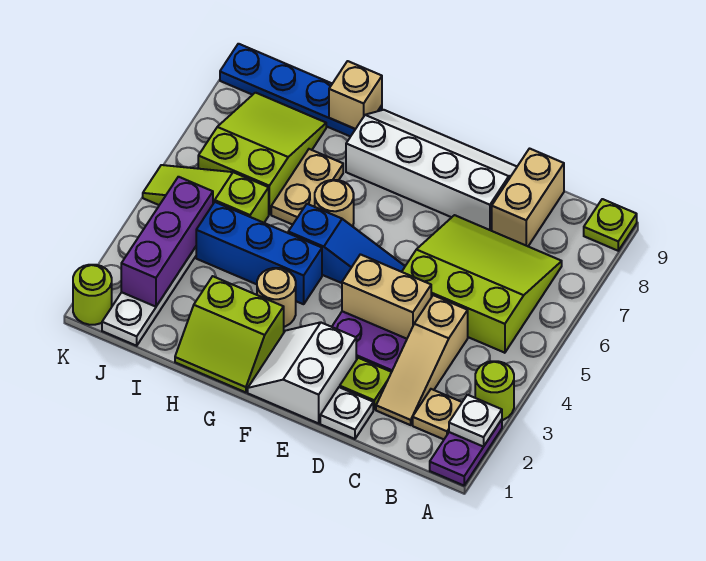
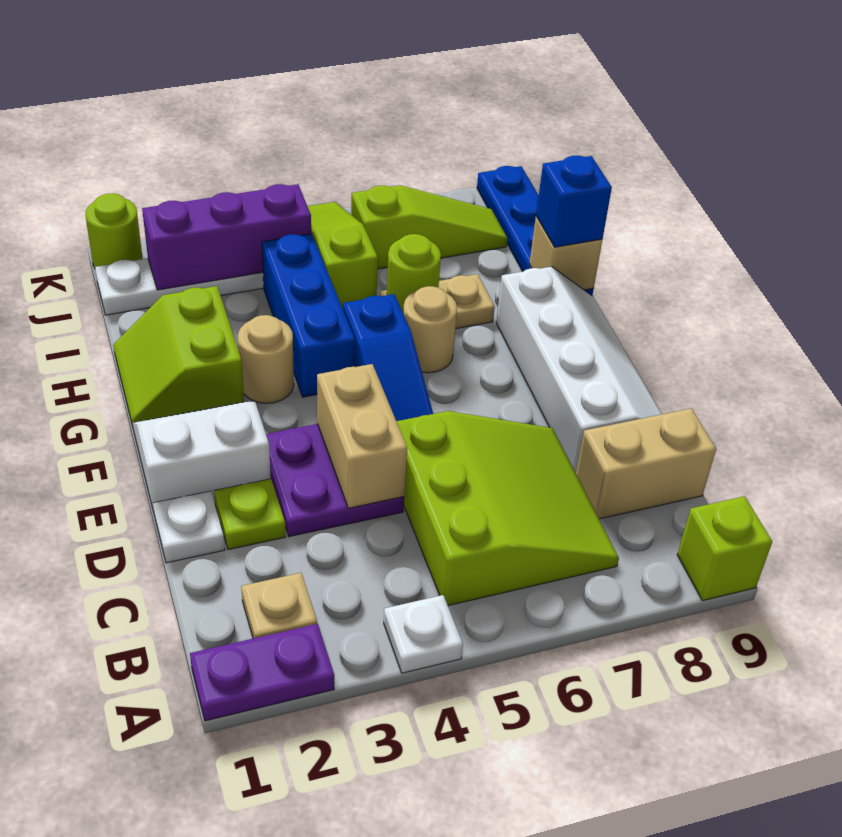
white plate A2 level 2 -> white plate A4 level 1
lime round brick A3 level 1 -> lime round brick H6 level 2
lime plate A9 level 1 -> lime brick A9 level 1
tan slope C2:C4 level 1 top 4 -> none
none -> blue brick H9 level 3
lime slope I6:J8 level 1 top 6 -> lime slope J6:J8 level 1 top 6

